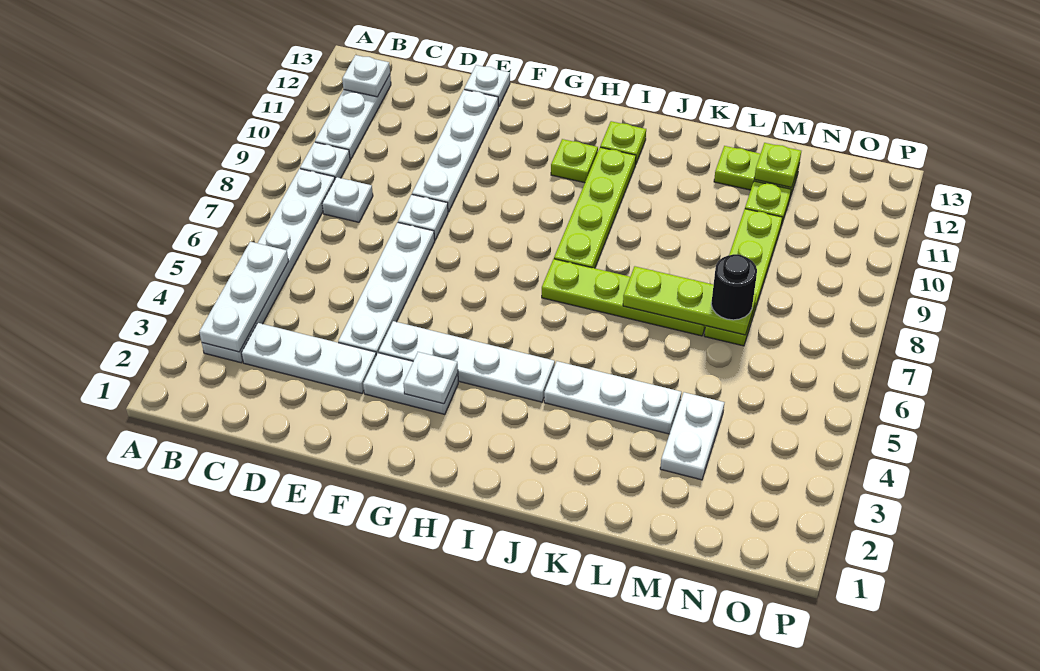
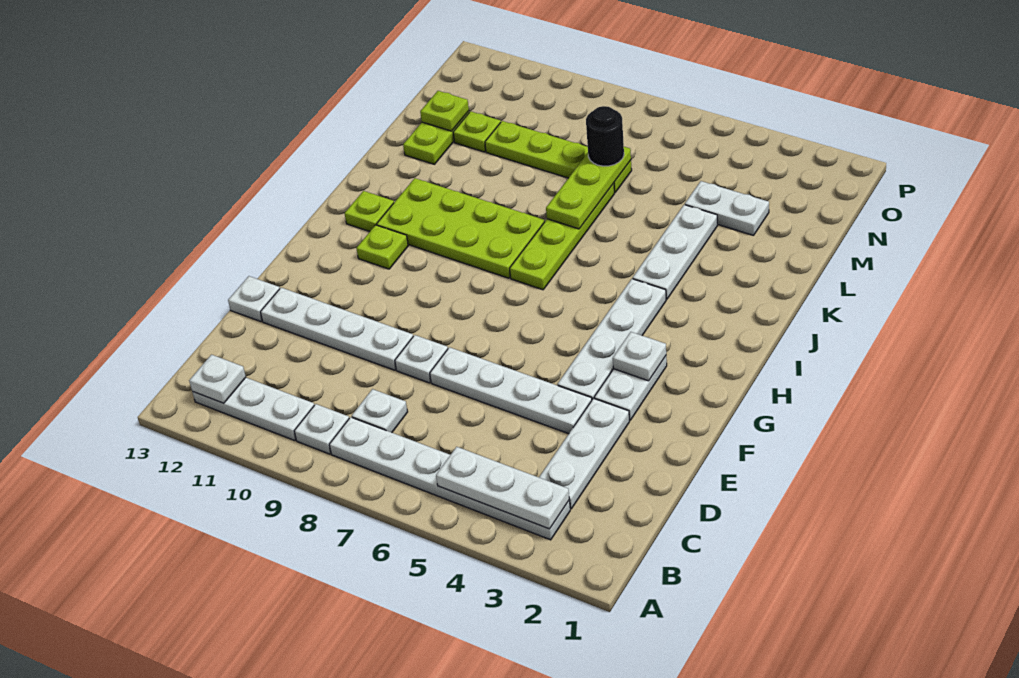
lime plate I8:I11 level 1 -> lime plate I8:J11 level 1

